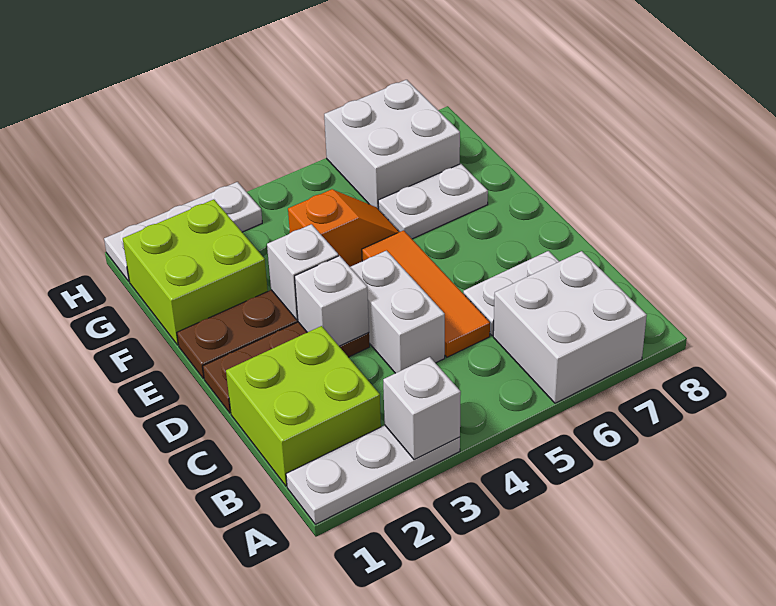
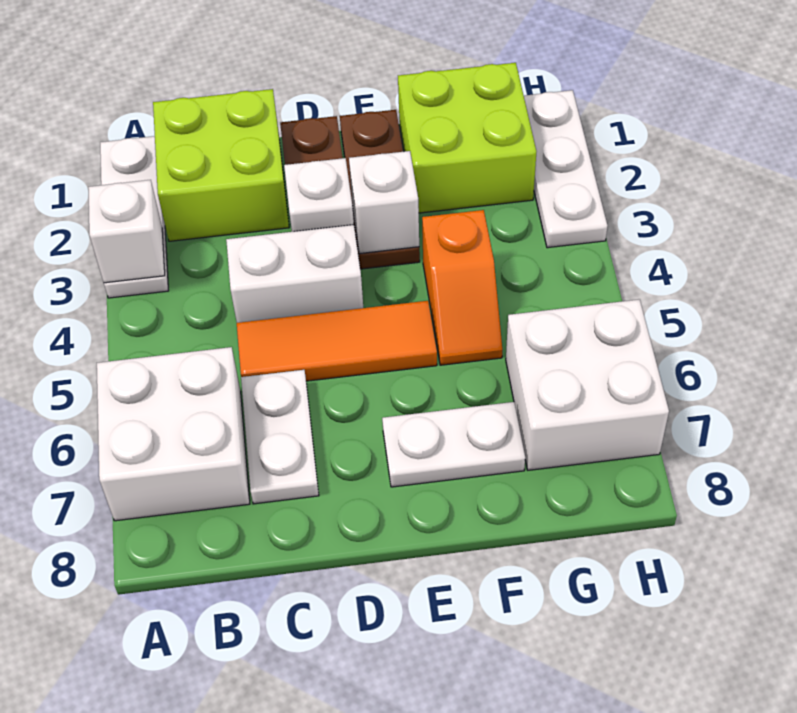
white plate F6:F7 level 1 -> white plate E7:F7 level 1

